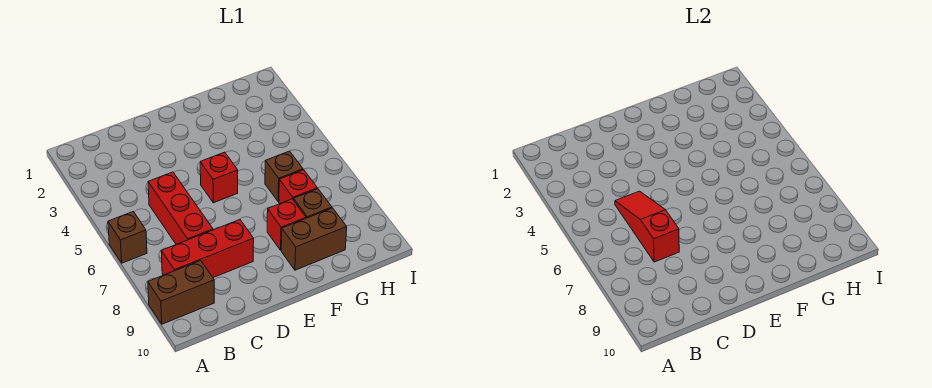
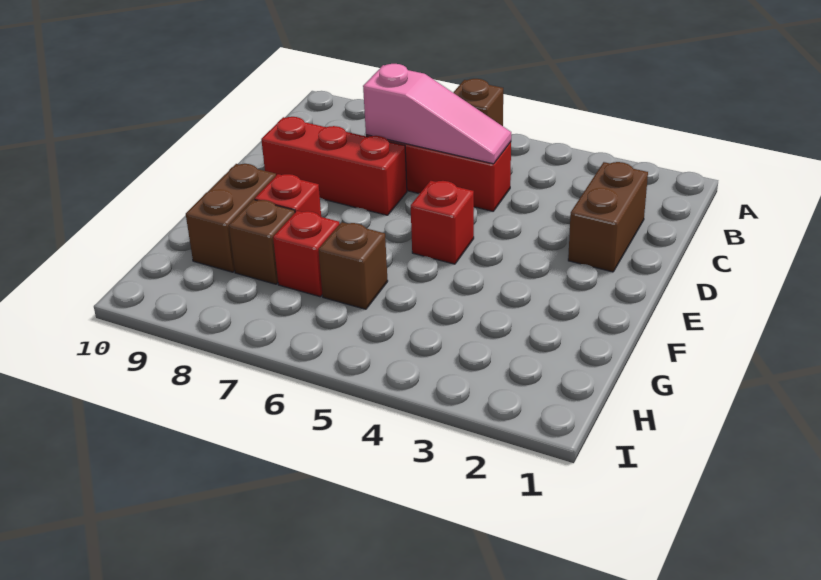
brown brick A9:B9 level 1 -> brown brick C2:D2 level 1
red brick B8:D8 level 1 -> red brick D7:D9 level 1
red slope C5:C7 level 2 top 7 -> pink slope C5:C7 level 2 top 7

